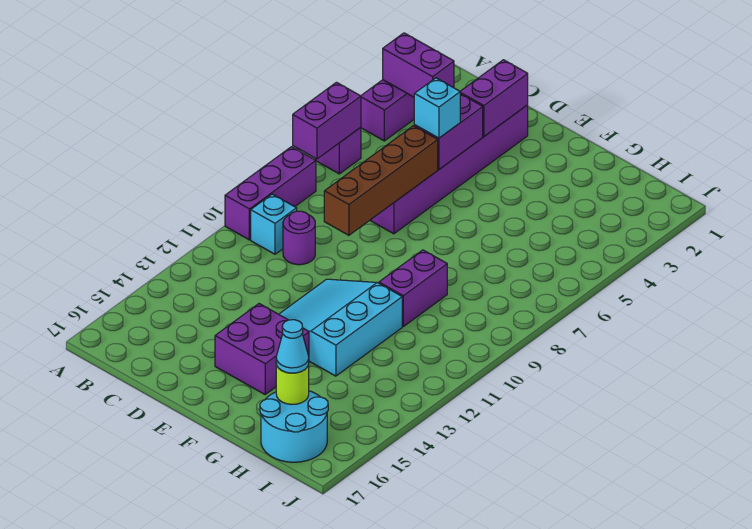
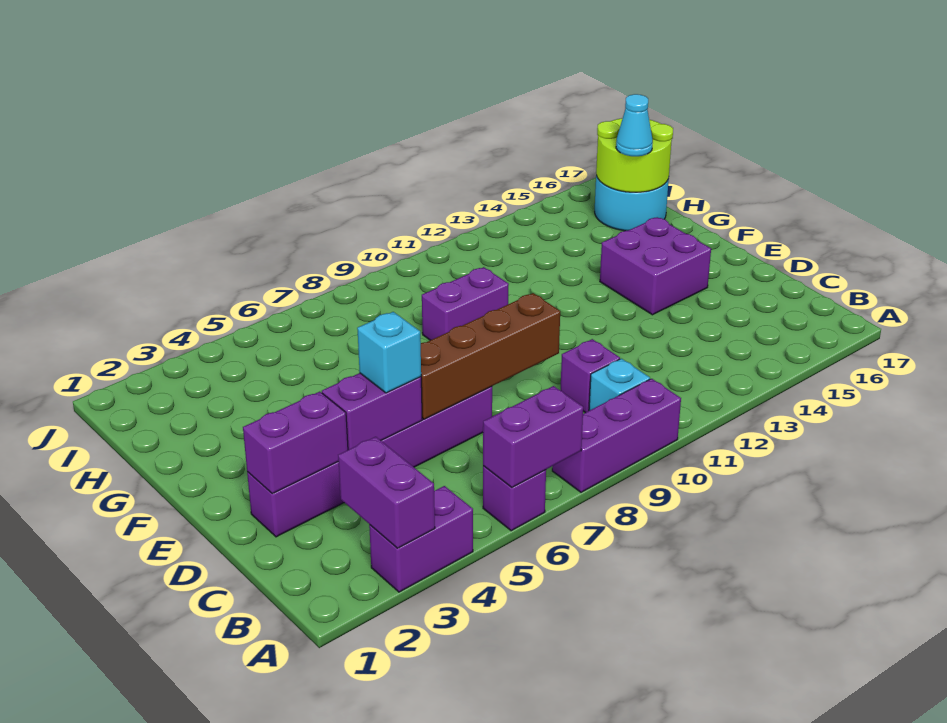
purple round brick C10 level 1 -> purple brick C10 level 1
cyan slope E11:G13 level 1 top G -> none
lime round brick H16 level 2 -> lime round brick H16:I17 level 2

